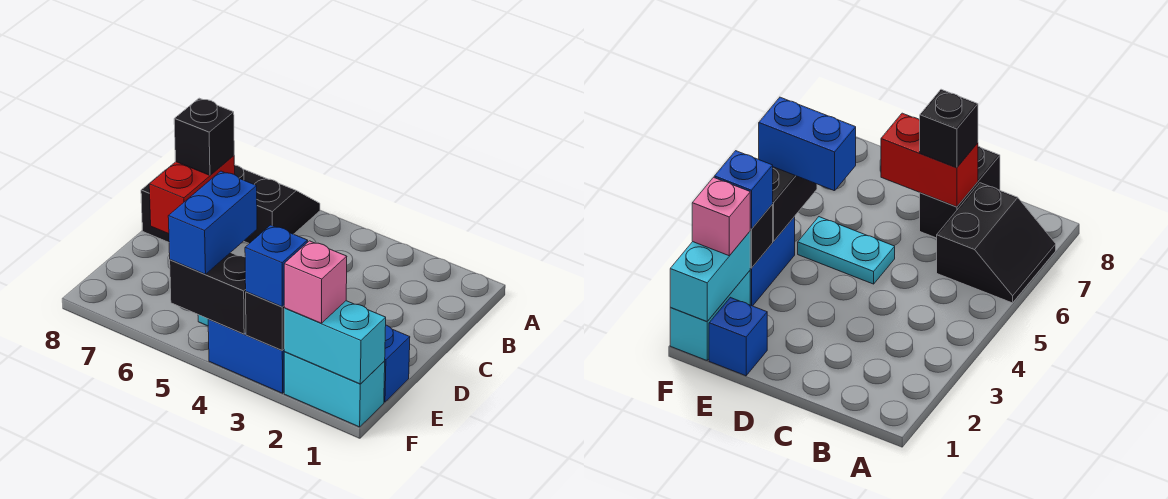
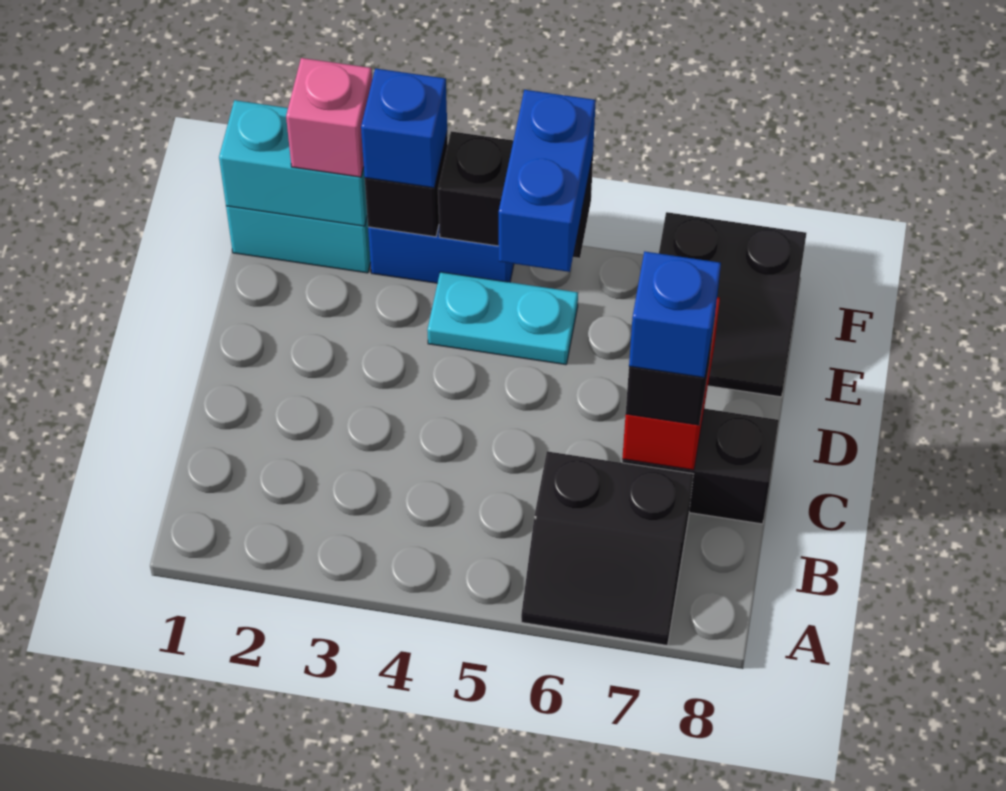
cyan plate D5:E5 level 1 -> cyan plate E4:E5 level 1
blue brick E1 level 1 -> blue brick C7 level 4
none -> black slope E7:F8 level 1 top F

